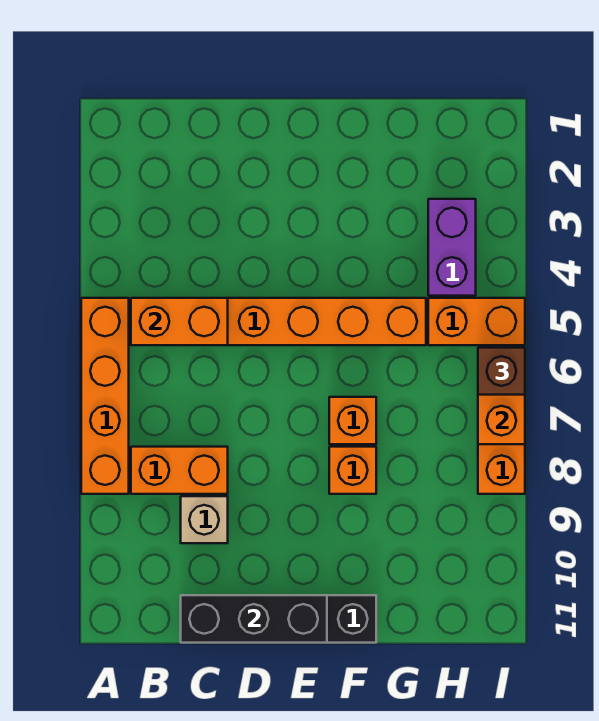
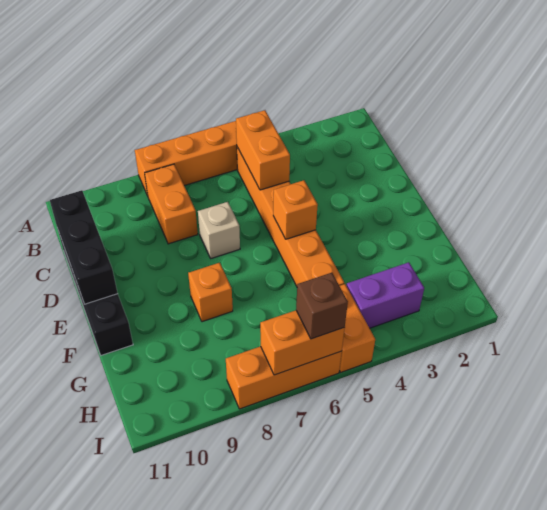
tan brick C9 level 1 -> tan brick D7 level 1
orange brick F7 level 1 -> orange brick E5 level 2

